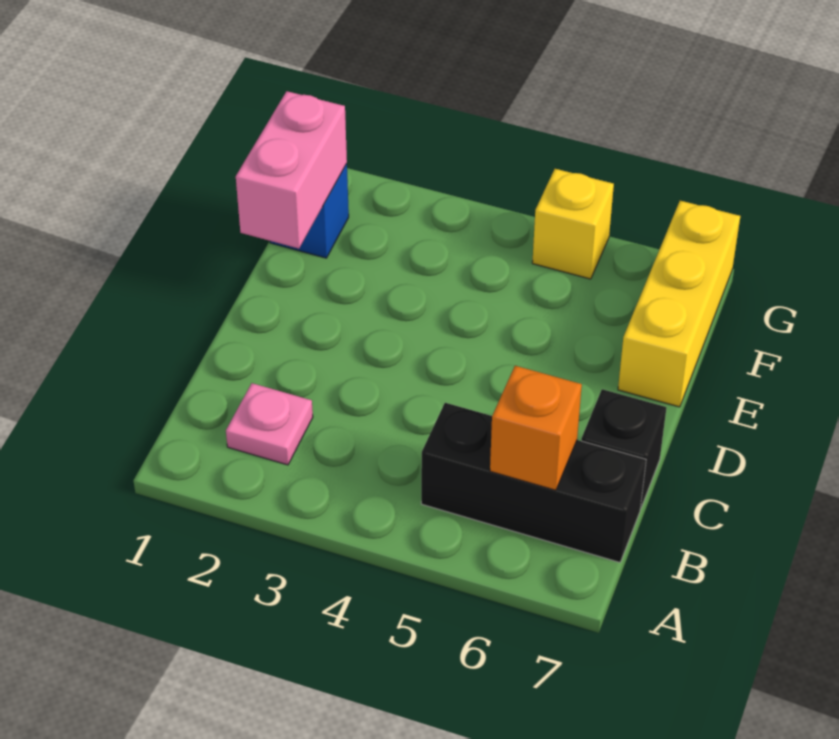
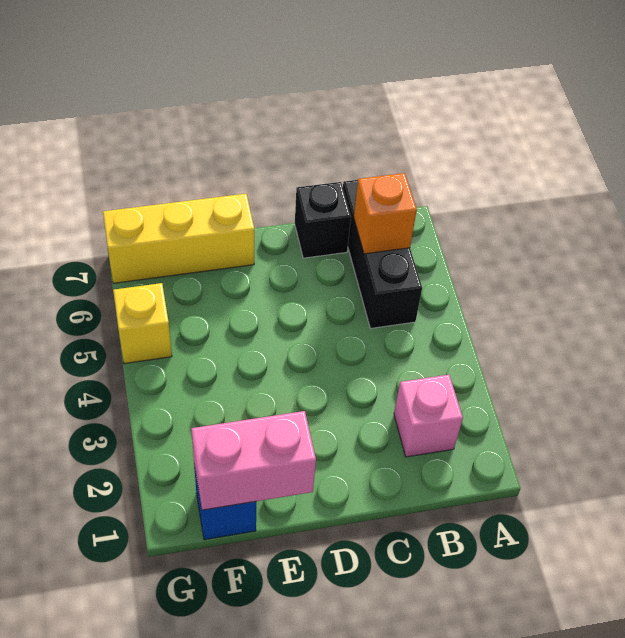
pink plate B2 level 1 -> pink brick B2 level 1

